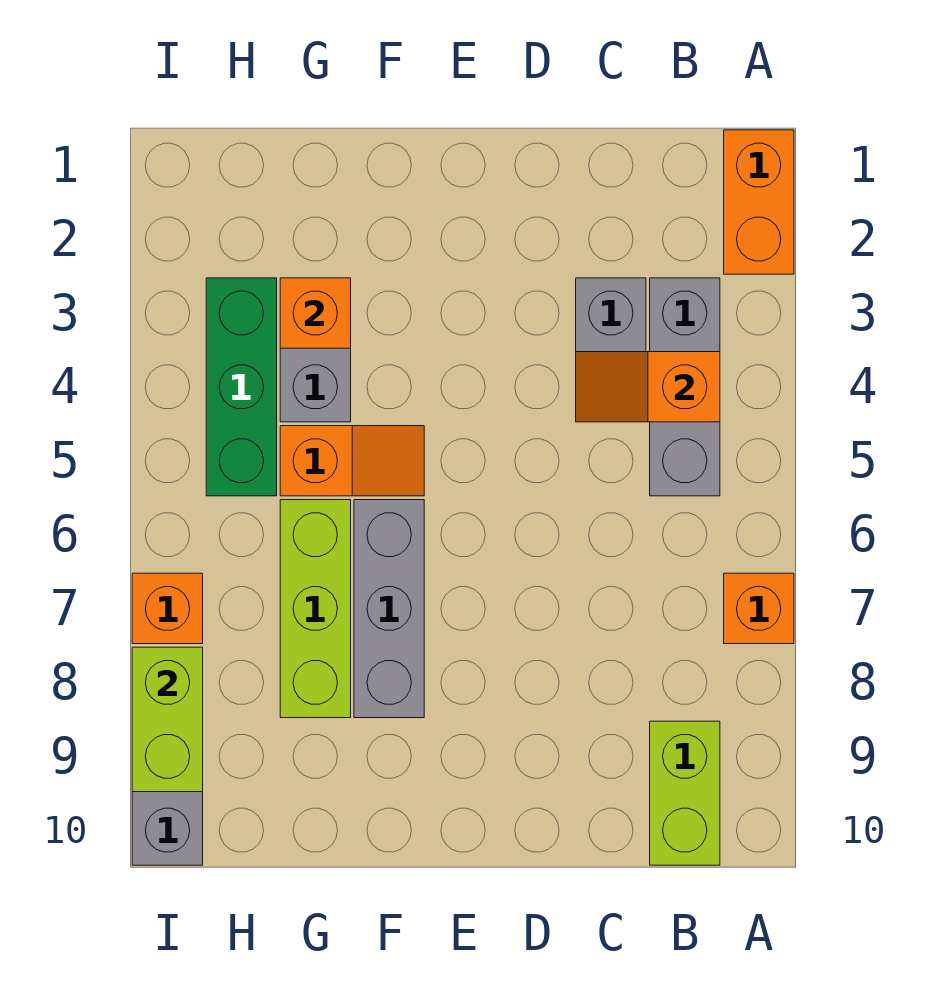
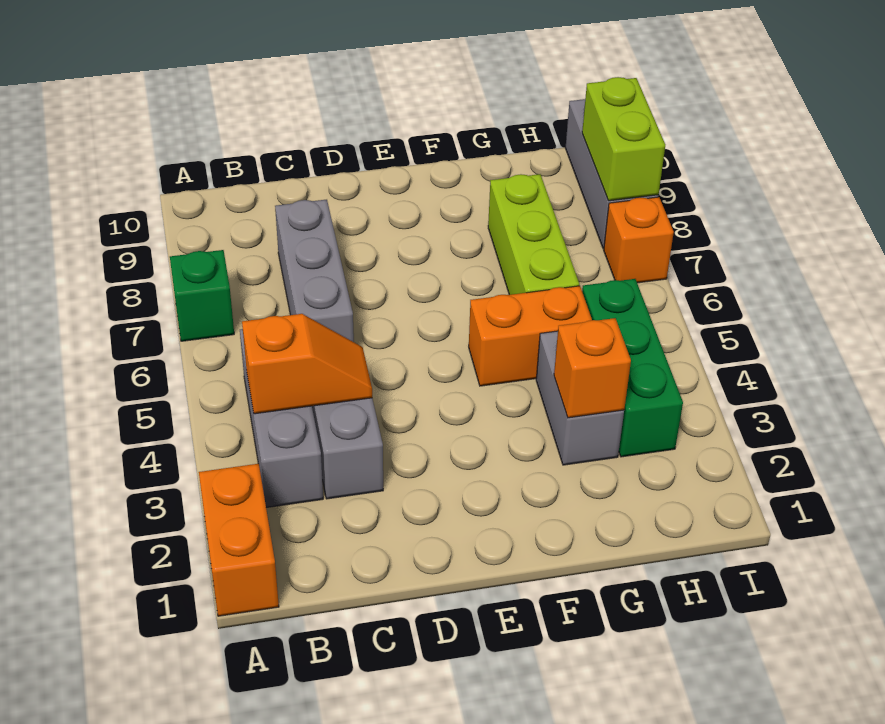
orange brick A7 level 1 -> green brick A7 level 1
lime brick B9:B10 level 1 -> none
orange slope F5:G5 level 1 top G -> orange brick F5:G5 level 1
grey brick F6:F8 level 1 -> grey brick C6:C8 level 1

